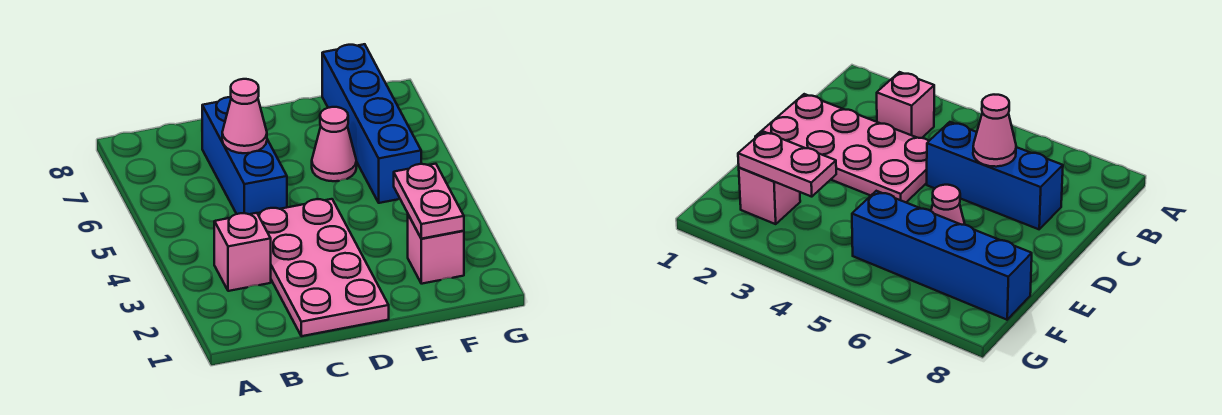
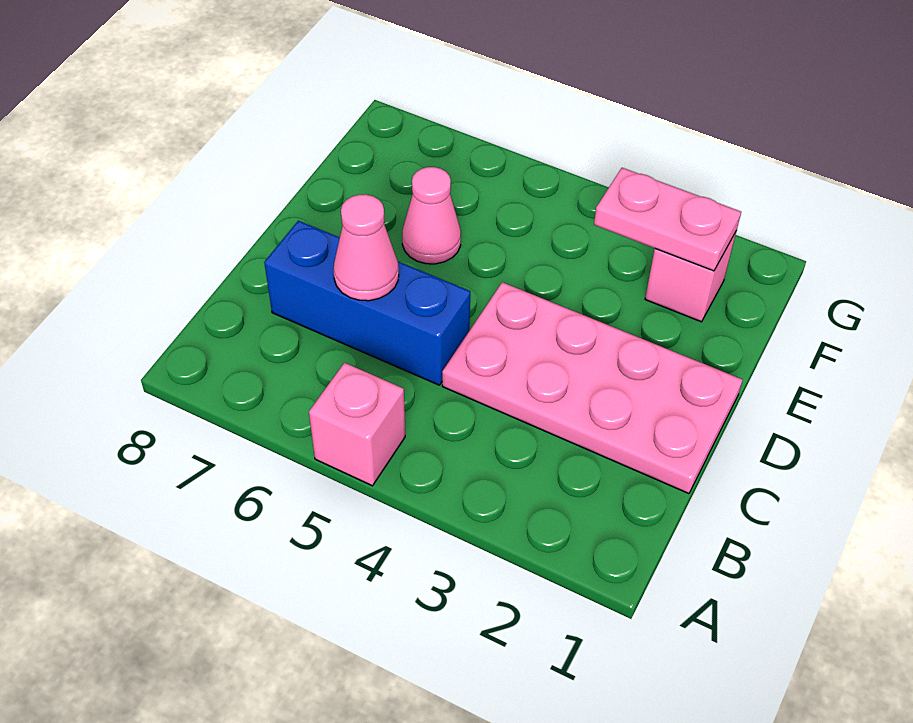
pink brick B3 level 1 -> pink brick A5 level 1
blue brick F5:F8 level 1 -> none

